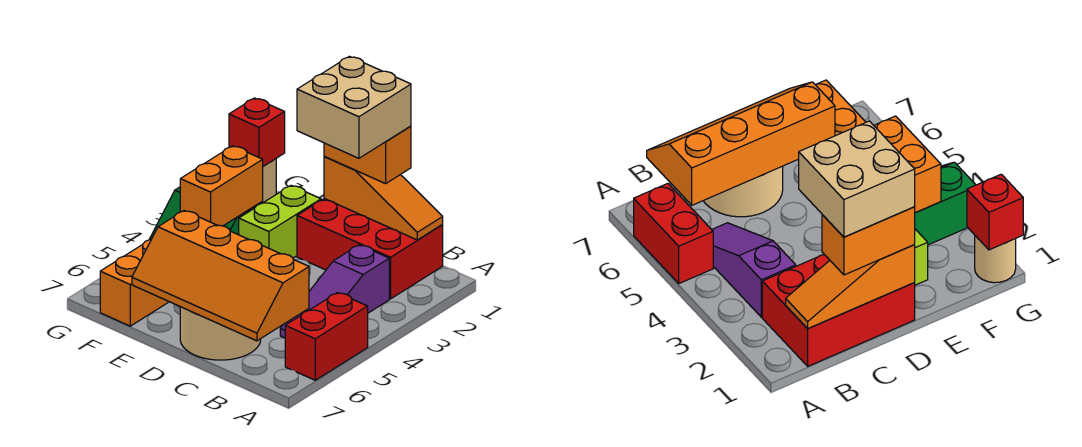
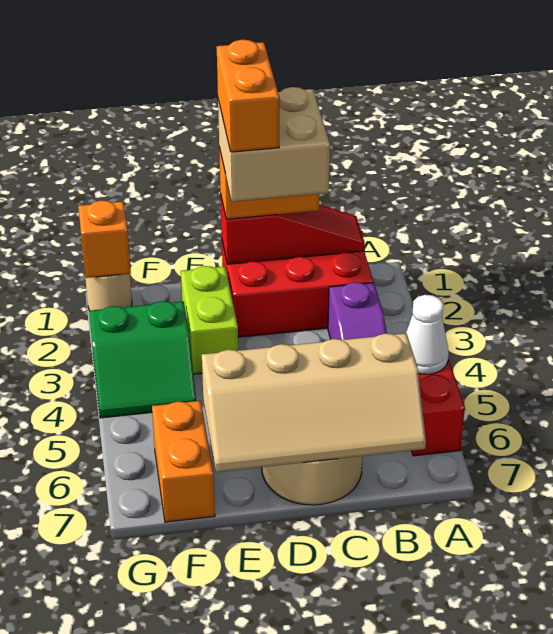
none -> white cone A5 level 2
orange slope B1:D1 level 2 top D -> red slope B1:D1 level 2 top D
orange slope B6:E7 level 2 top 6 -> tan slope B6:E7 level 2 top 6
orange brick F3:F4 level 2 -> orange brick D1:D2 level 5
red brick G1 level 2 -> orange brick G1 level 2

